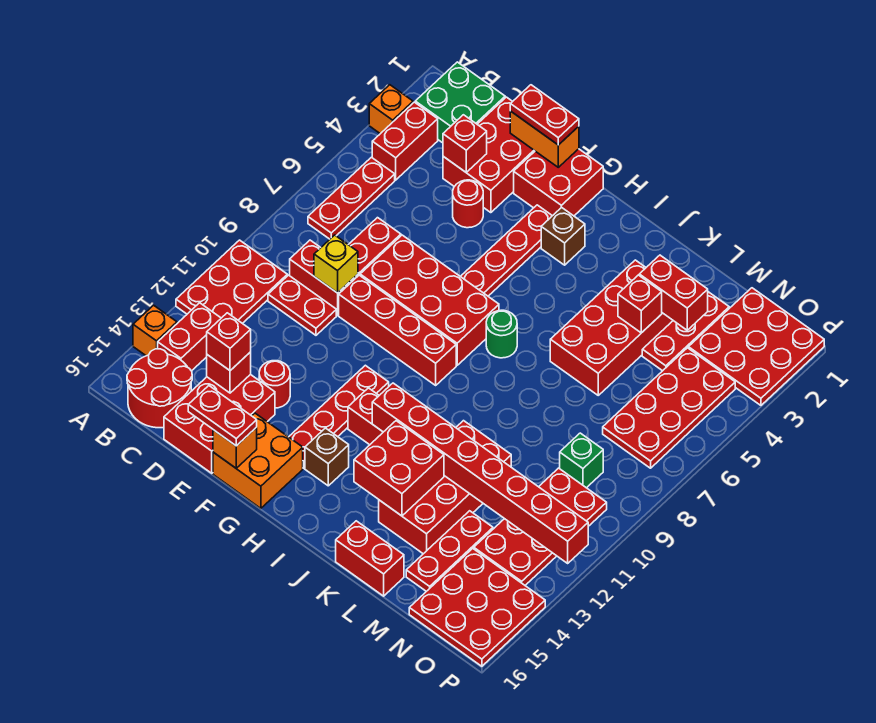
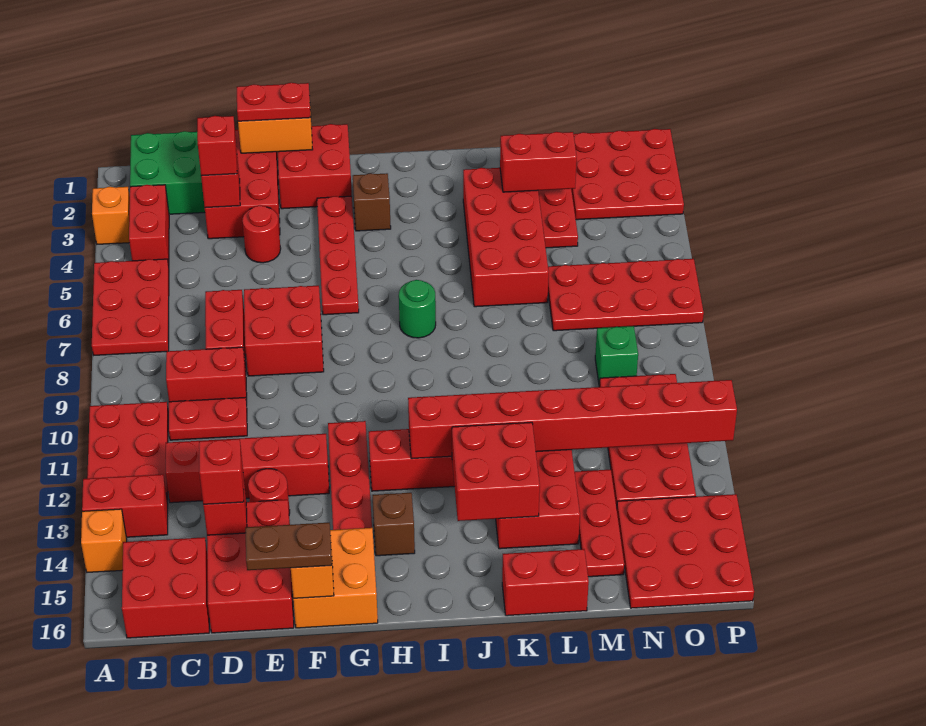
red plate B5:B7 level 1 -> red plate A5:B7 level 1
red brick B13:B14 level 1 -> red brick A13:B13 level 1
red round brick B15:C16 level 1 -> red brick B15:C16 level 1
yellow brick D9 level 2 -> none
red brick E7:H8 level 1 -> red brick E7:F8 level 1
red brick E9:H9 level 1 -> red brick C12:F12 level 1
red plate E16:F16 level 3 -> brown plate E16:F16 level 3
red brick L4 level 2 -> red brick D3 level 3
red plate N4:O7 level 1 -> red plate M6:P7 level 1

